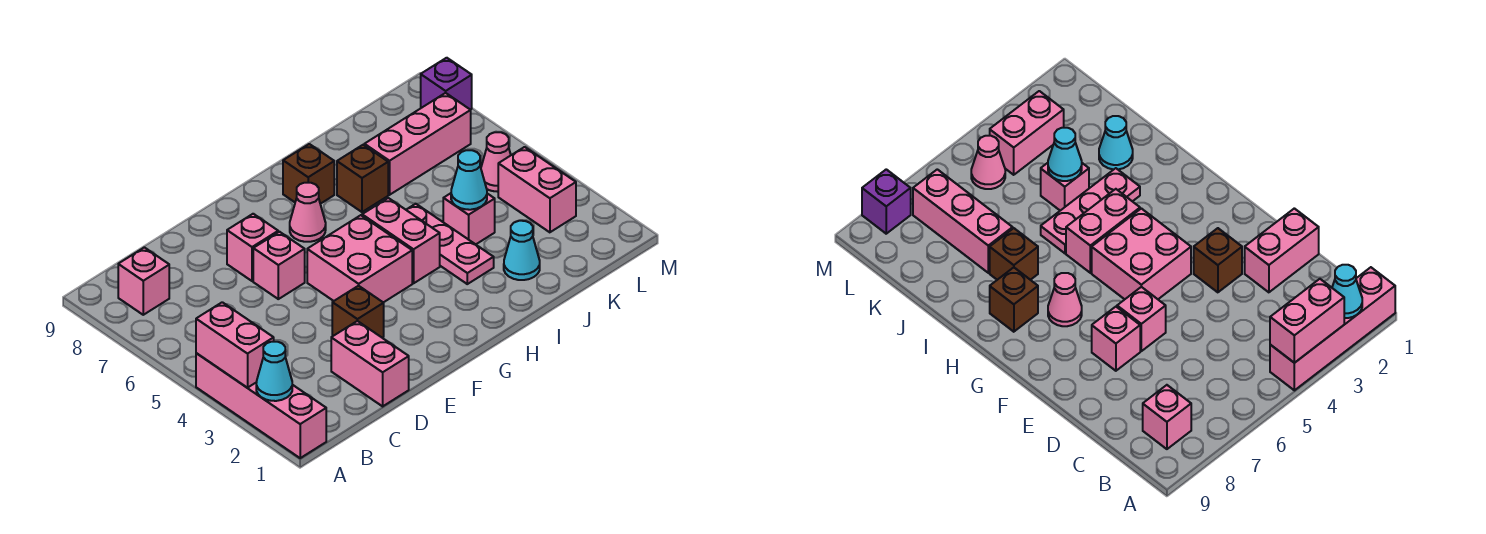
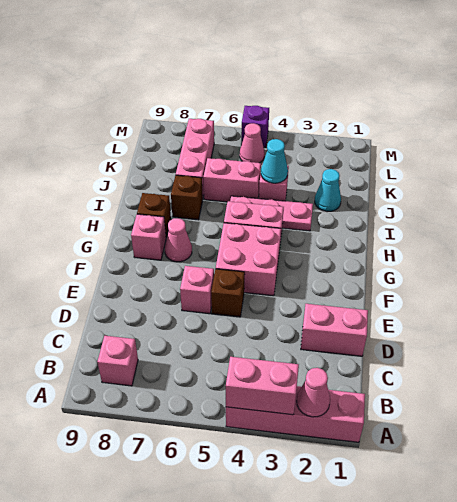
cyan cone A2 level 2 -> pink cone A2 level 2
brown brick E3 level 1 -> brown brick E5 level 1
pink brick E7 level 1 -> pink brick G8 level 1
pink brick L3:L4 level 1 -> pink brick J5:J6 level 1
purple brick M8 level 1 -> purple brick M5 level 1

